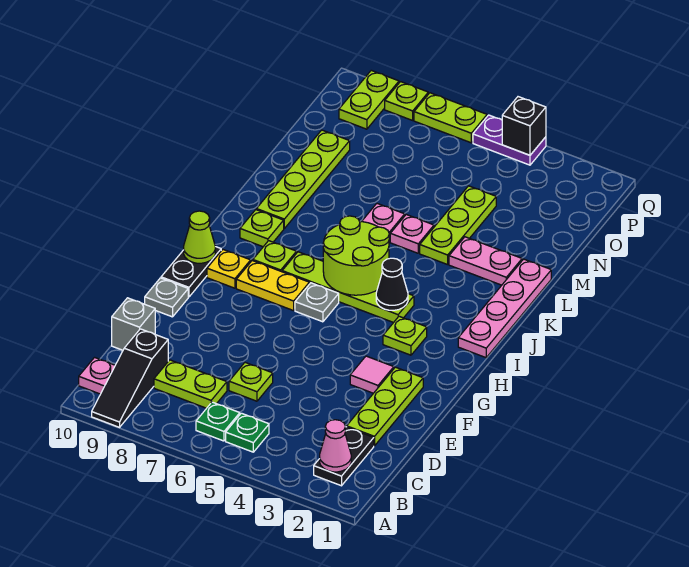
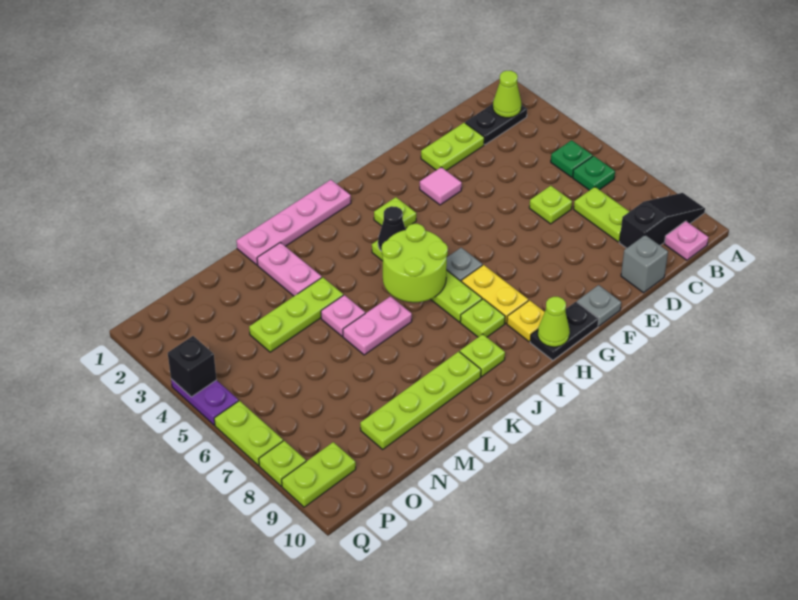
pink cone B2 level 2 -> lime cone B2 level 2
lime plate D2:F2 level 1 -> lime plate D2:E2 level 1

